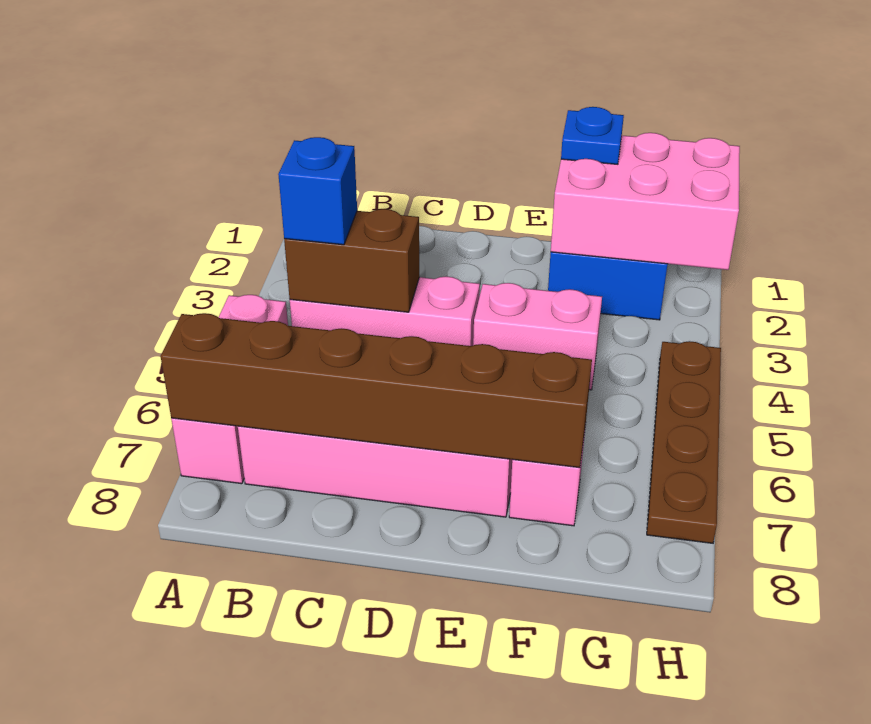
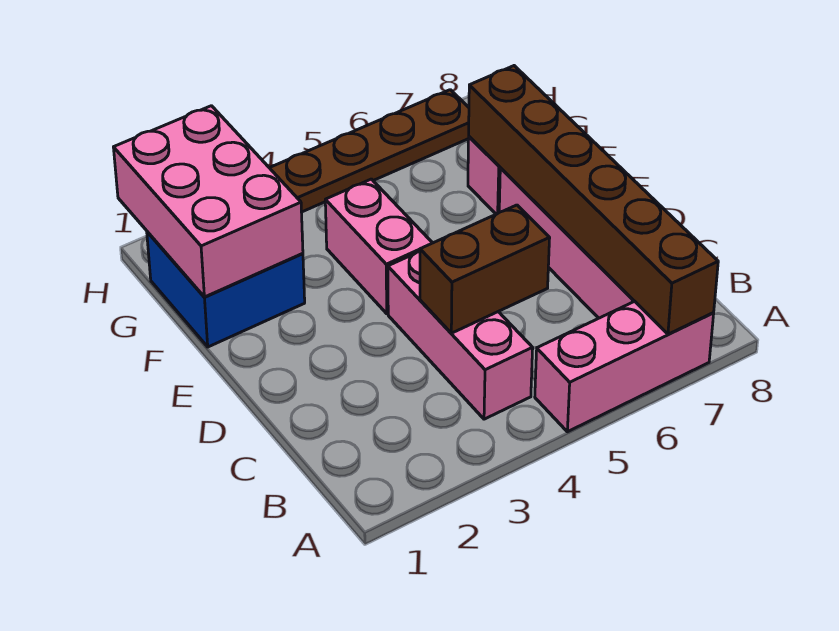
brown brick B4:C4 level 2 -> brown brick C4:C5 level 2
blue brick B4 level 3 -> none
blue plate F1 level 3 -> none

